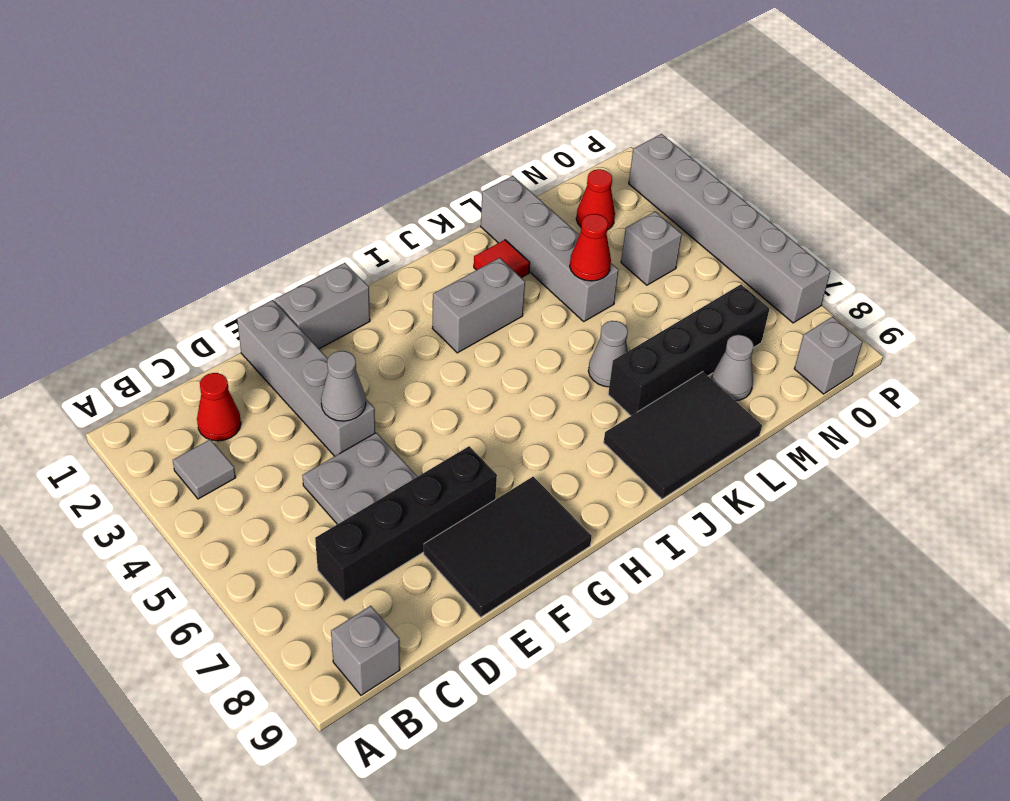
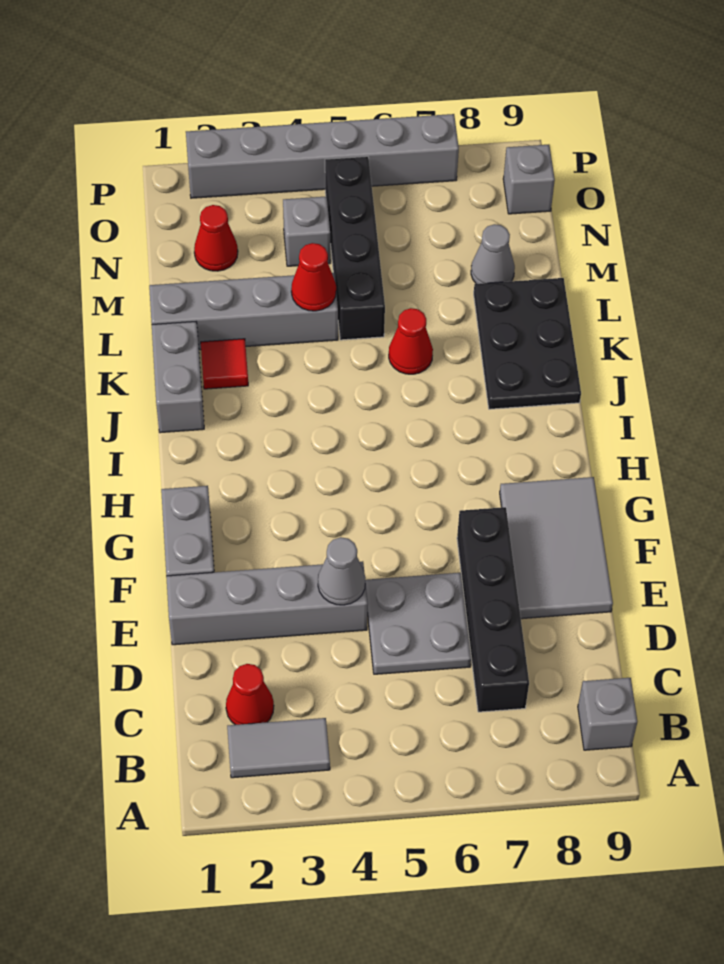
grey tile B3 level 1 -> grey tile B2:B3 level 1
black tile E8:G9 level 1 -> grey tile E8:G9 level 1
grey brick I3:J3 level 1 -> grey brick J1:K1 level 1
black tile J8:L9 level 1 -> black plate J8:L9 level 1
grey cone K6 level 1 -> red cone K6 level 1
black brick K7:N7 level 1 -> black brick L5:O5 level 1

